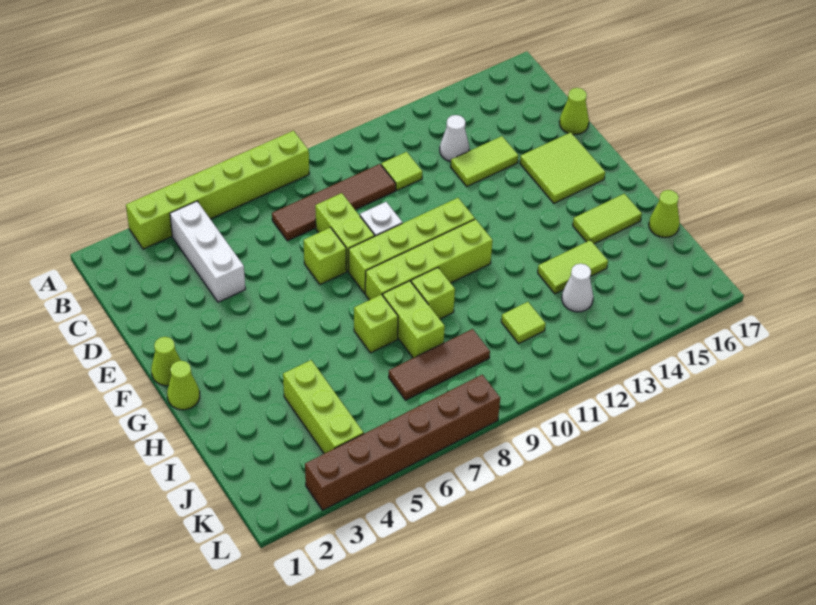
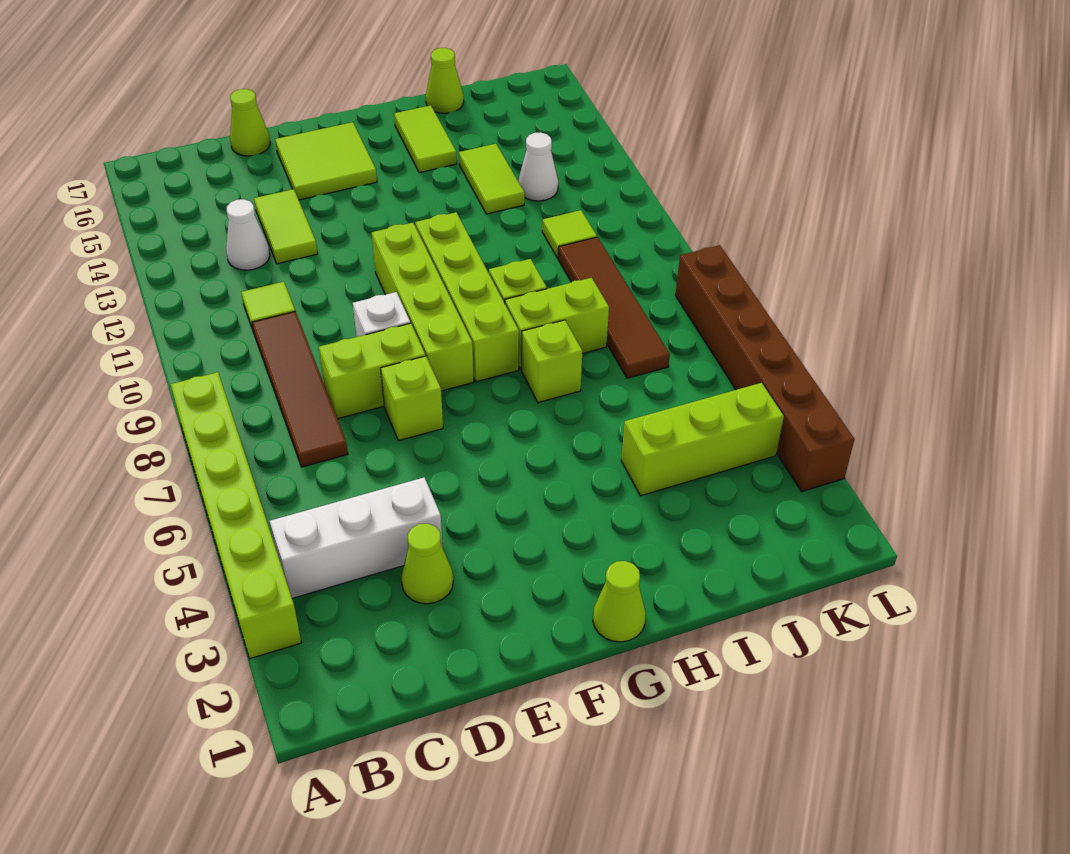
lime cone F1 level 1 -> lime cone D3 level 1
brown tile J7:J9 level 1 -> brown tile J7:J10 level 1

